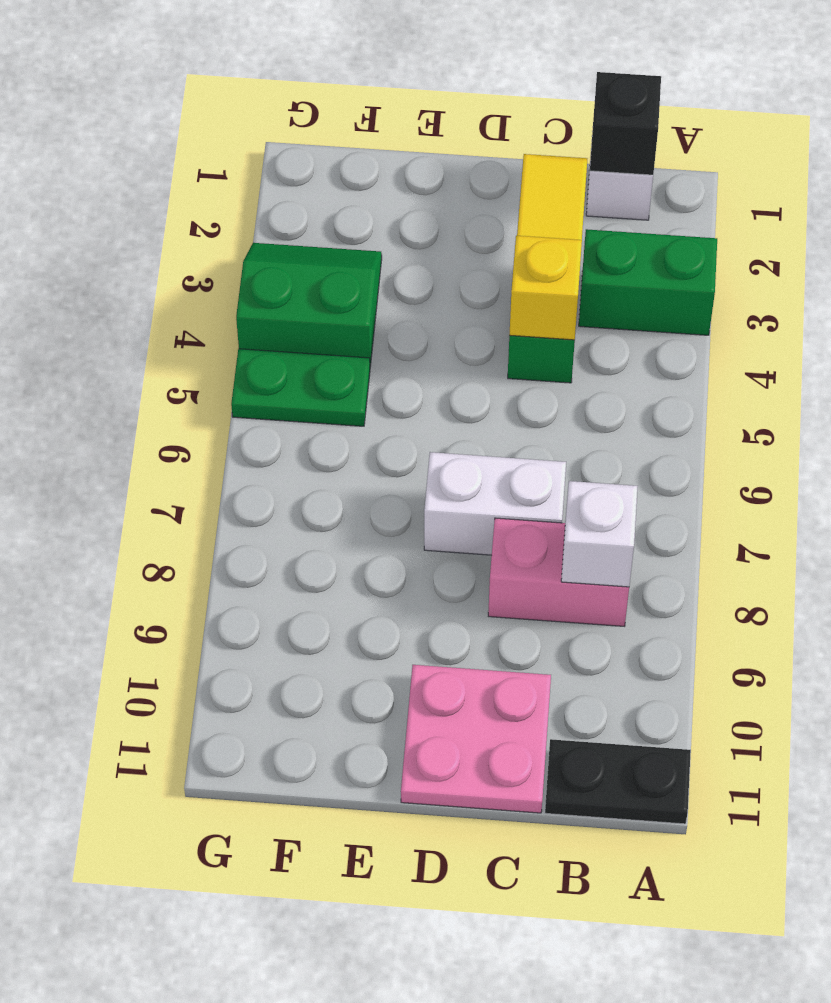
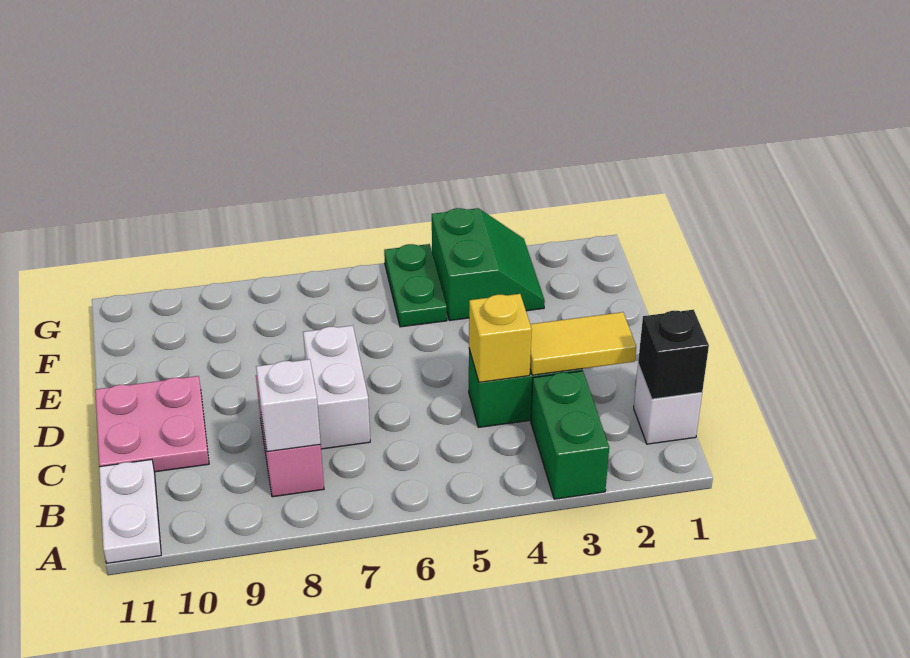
black plate A11:B11 level 1 -> white plate A11:B11 level 1

